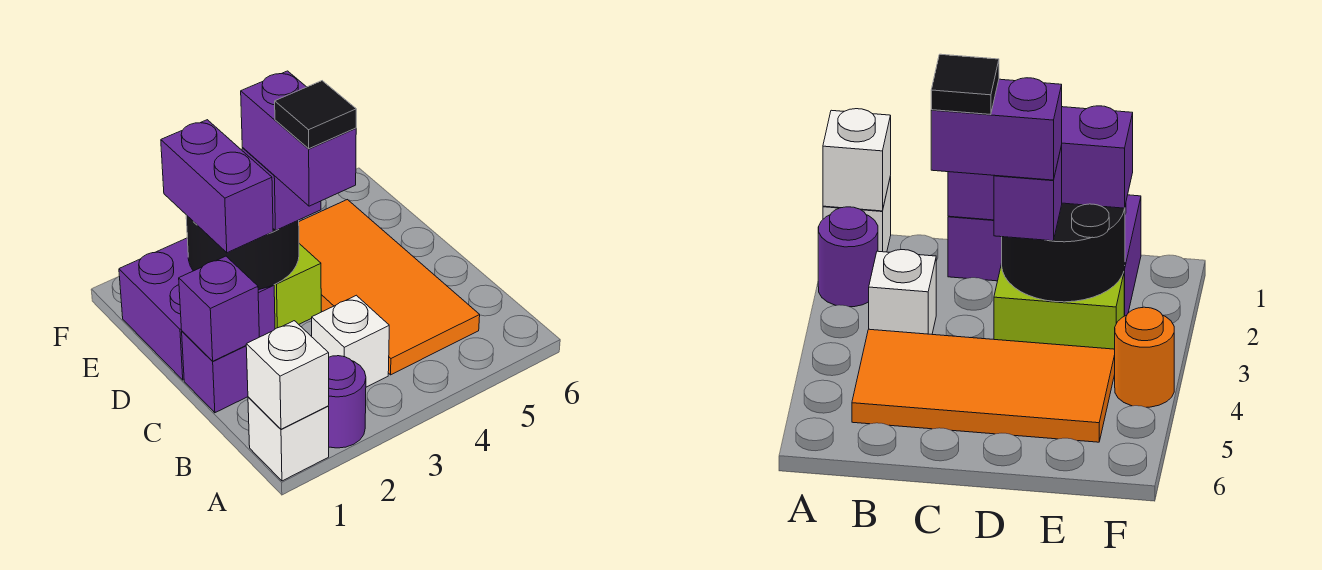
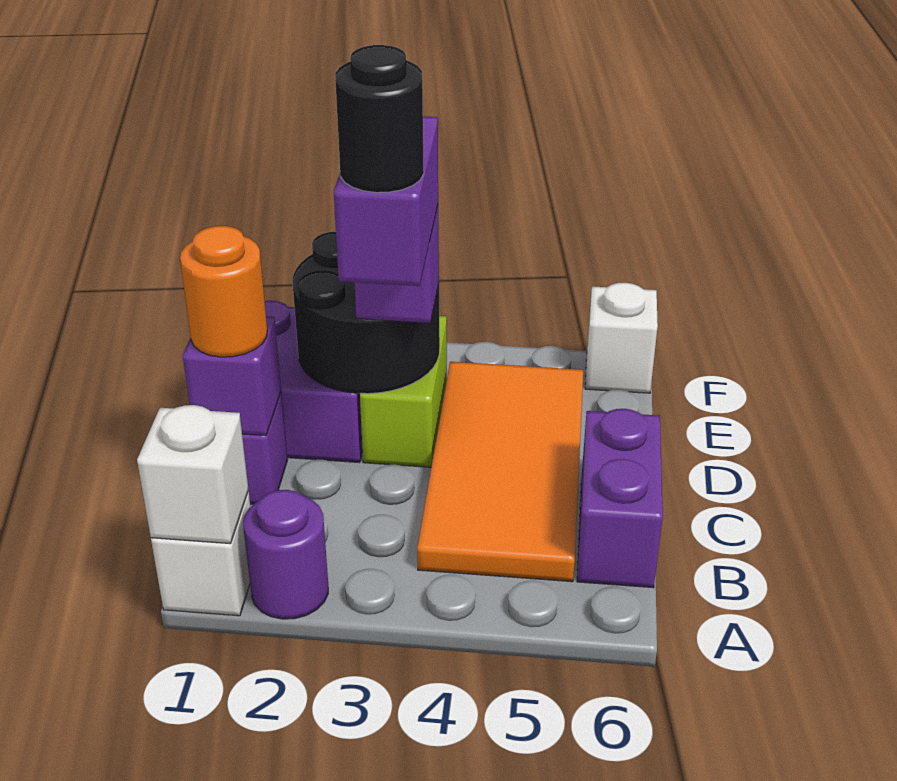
white brick B3 level 1 -> white brick F6 level 1
black tile C3 level 5 -> black round brick C3 level 5
purple brick D2:E2 level 3 -> purple brick B6:C6 level 1
orange round brick F4 level 1 -> orange round brick C1 level 3

